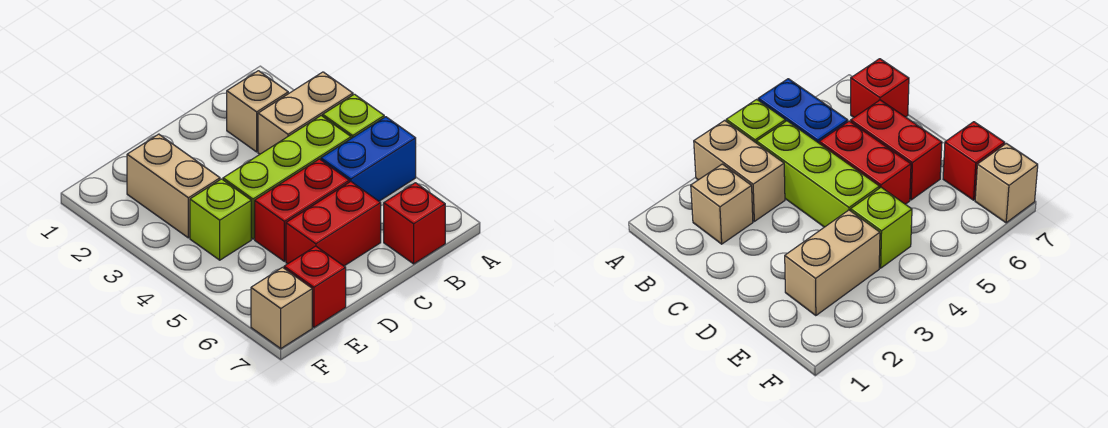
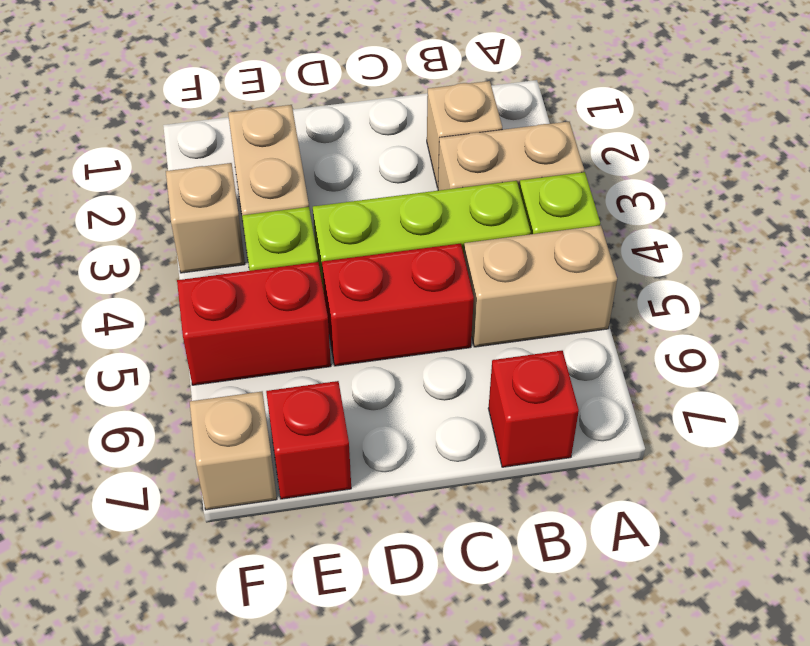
blue brick A5:B5 level 1 -> tan brick A5:B5 level 1
red brick C6:D6 level 1 -> red brick E5:F5 level 1
none -> tan brick F3 level 1

